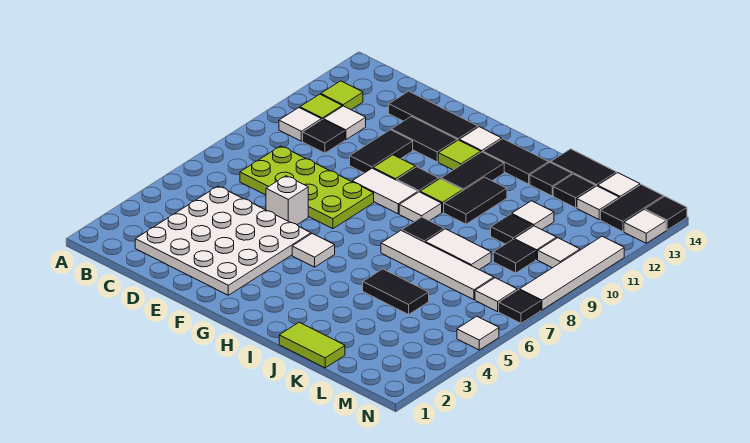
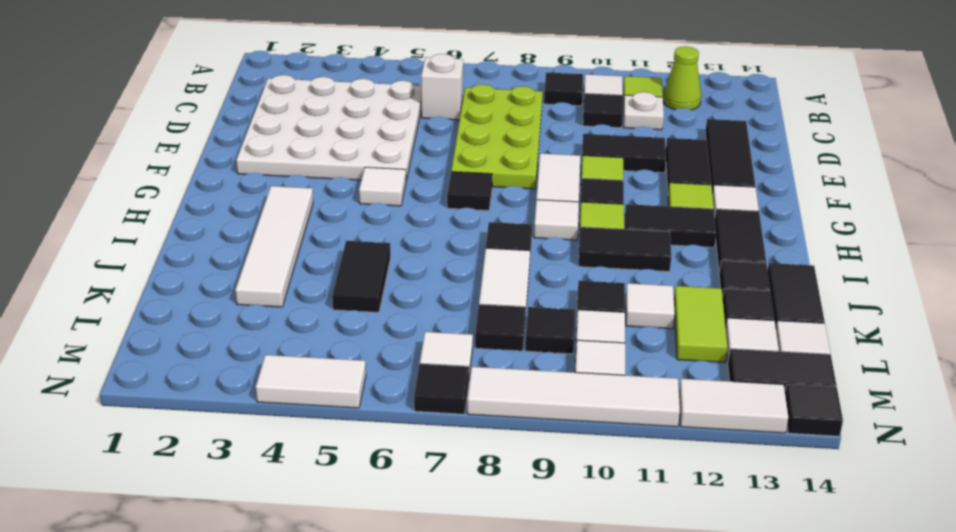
none -> black tile B9 level 1
lime tile B12 level 1 -> lime cone B12 level 1
white tile C11 level 1 -> white plate C11 level 1
white brick E6 level 1 -> white brick C6 level 1
none -> black tile G7 level 1
white tile I7:L7 level 1 -> white tile H3:K3 level 1
lime tile J1:K1 level 1 -> lime tile K12:L12 level 1
none -> black tile L8 level 1
white tile N5 level 1 -> white tile N4:N5 level 1
white tile N13 level 1 -> white tile N12:N13 level 1

